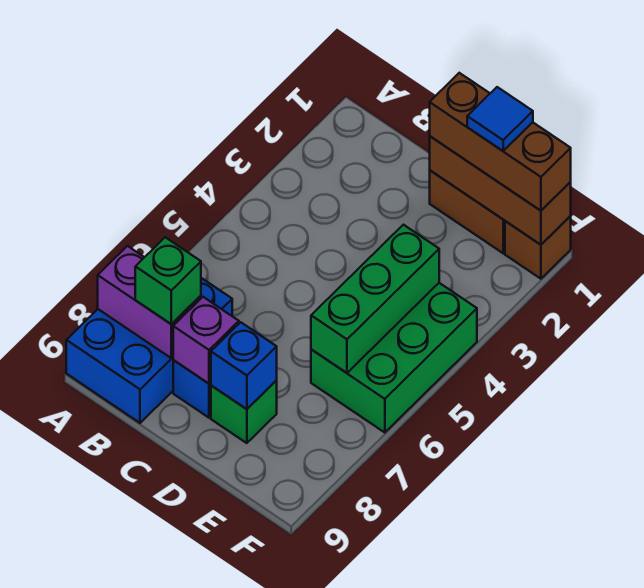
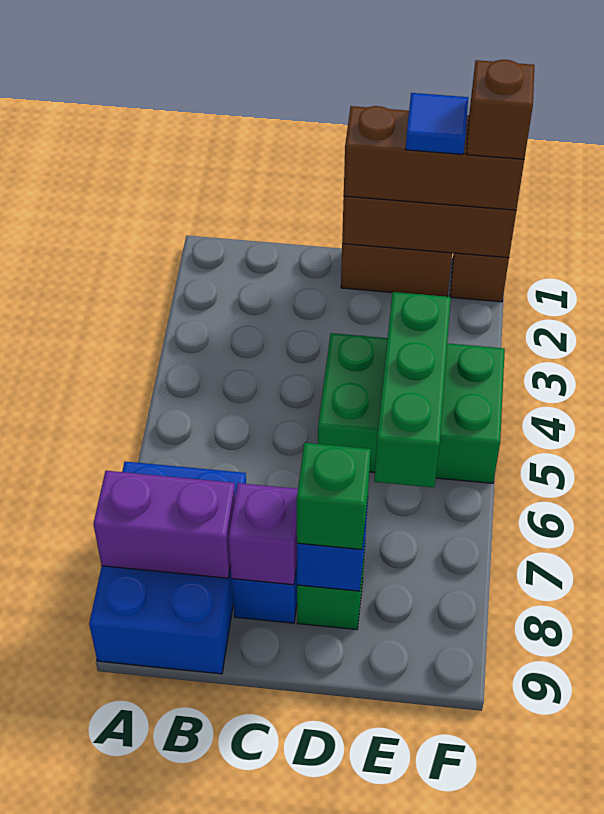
green brick B8 level 3 -> green brick D8 level 3
green brick E4:F6 level 1 -> green brick D4:F5 level 1
none -> brown brick F1 level 4

